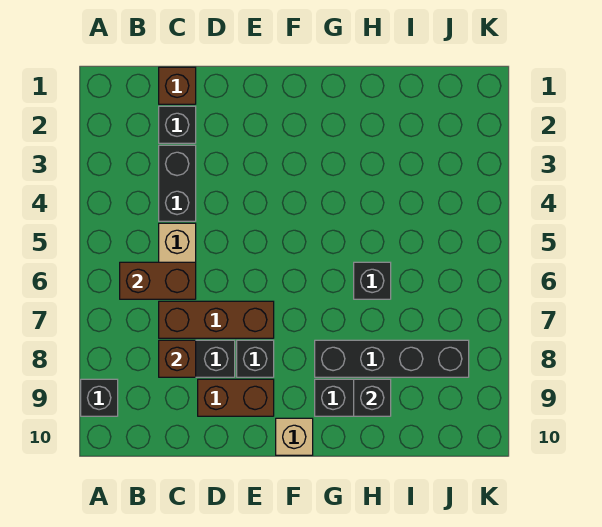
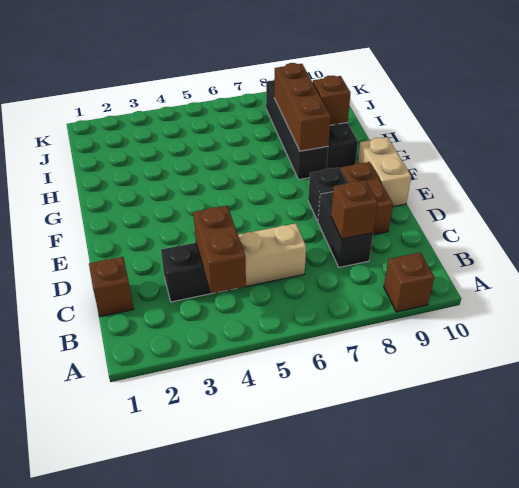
black brick A9 level 1 -> brown brick A9 level 1
brown brick B6:C6 level 2 -> brown brick B4:C4 level 2
black brick C2 level 1 -> none
brown brick C7:E7 level 1 -> brown brick G8:I8 level 2
tan brick F10 level 1 -> tan brick E10:F10 level 1
black brick H6 level 1 -> none
black brick H9 level 2 -> brown brick H9 level 2

